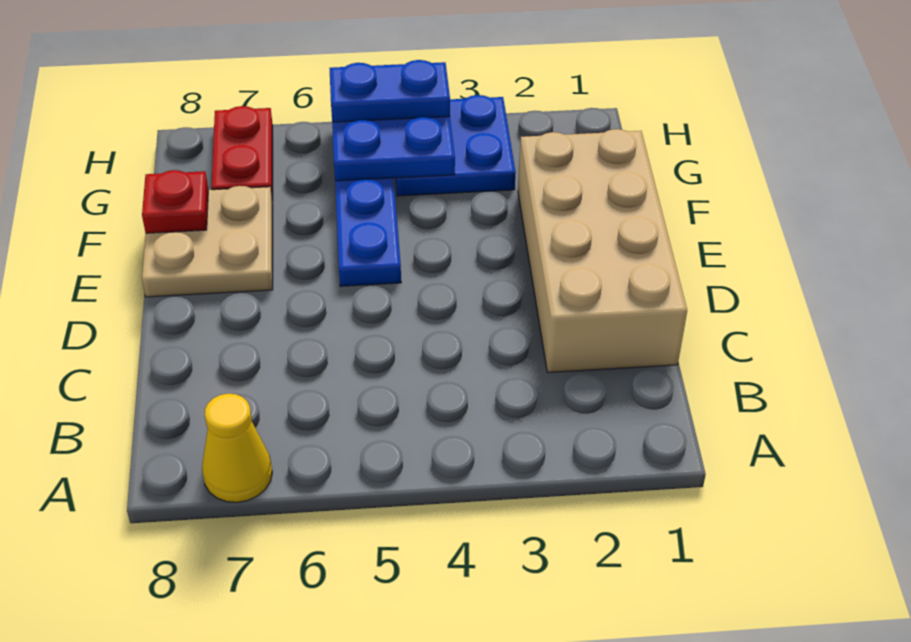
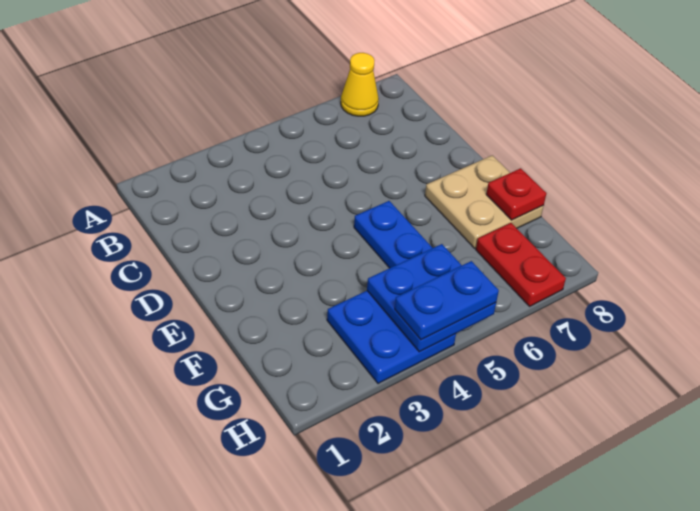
tan brick C1:F2 level 1 -> none

